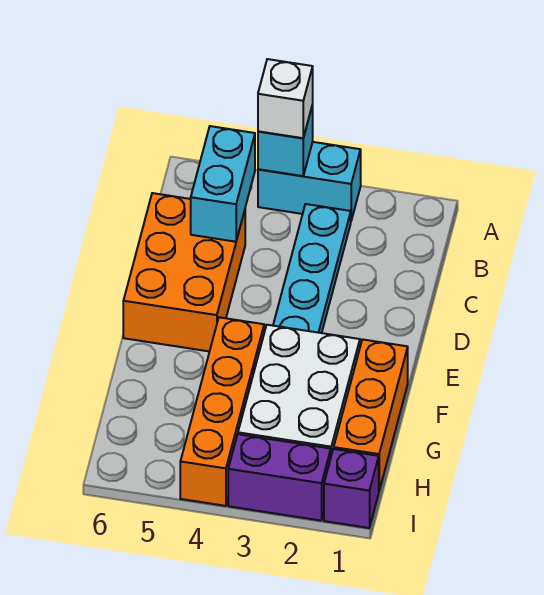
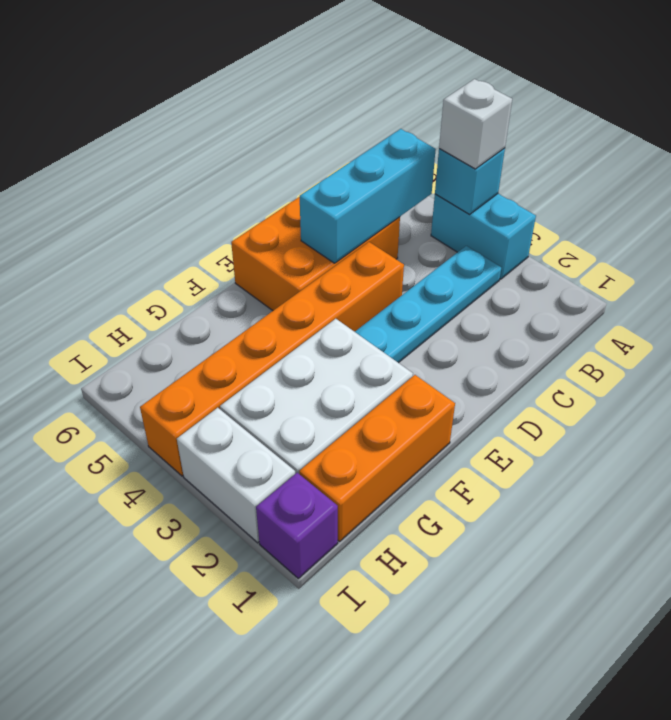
cyan brick B5:C5 level 2 -> cyan brick B5:D5 level 2
orange brick F4:I4 level 1 -> orange brick D4:I4 level 1
purple brick I2:I3 level 1 -> white brick I2:I3 level 1

